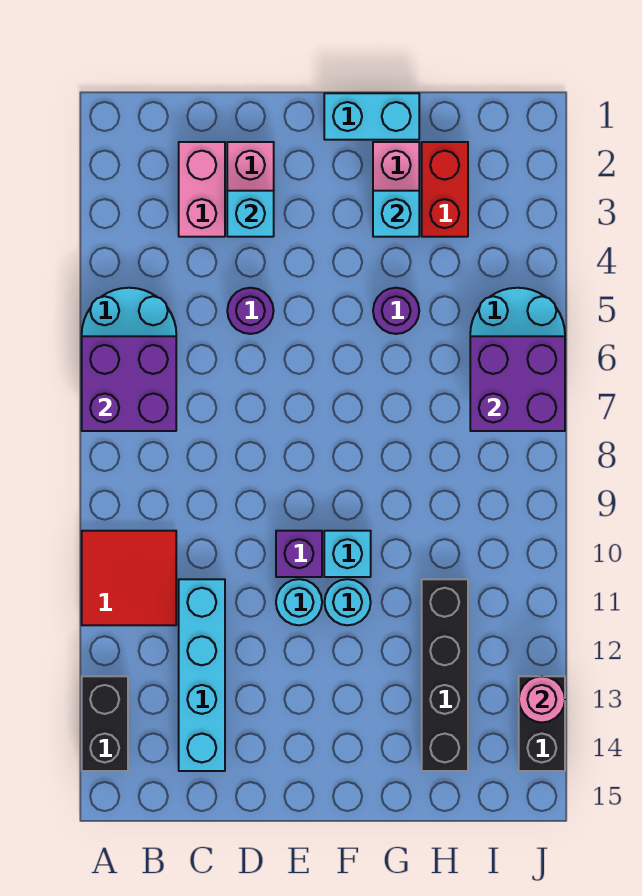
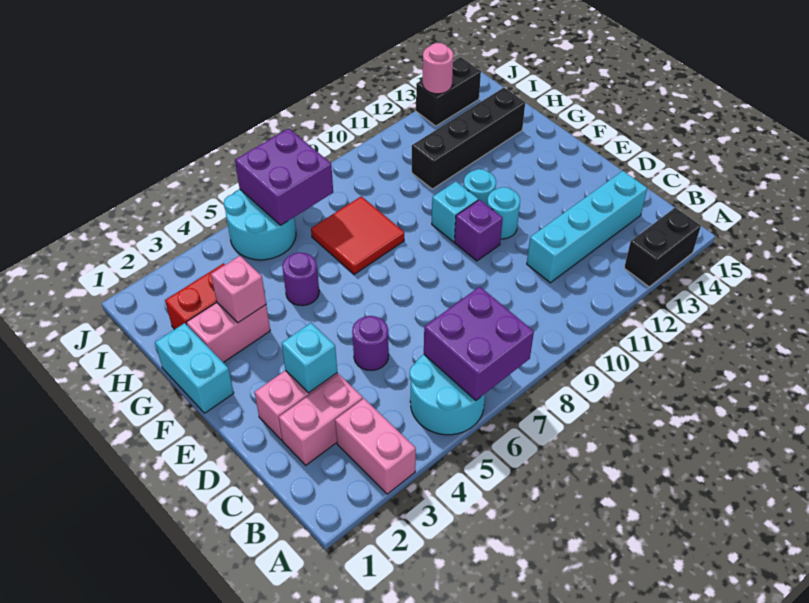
none -> pink brick A3:B3 level 1
red tile A10:B11 level 1 -> red tile G7:H8 level 1
cyan brick G3 level 2 -> pink brick G3 level 2

